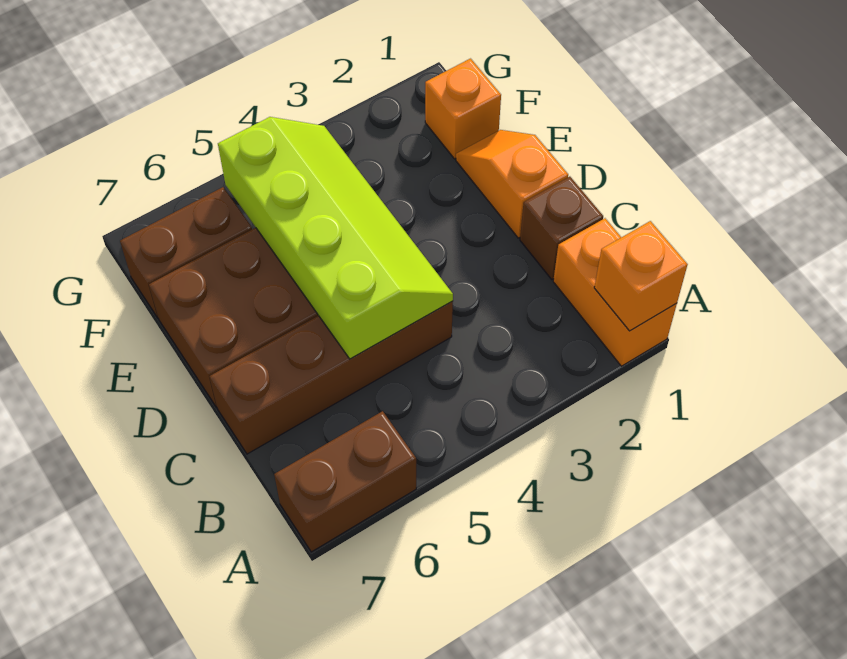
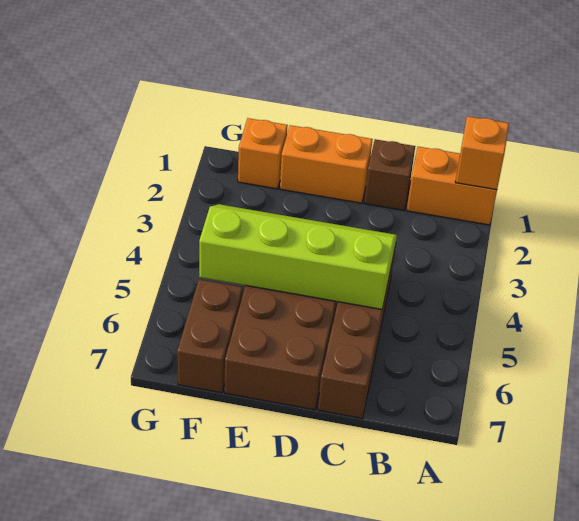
brown brick A6:A7 level 1 -> none
orange slope D1:E1 level 1 top D -> orange brick D1:E1 level 1

